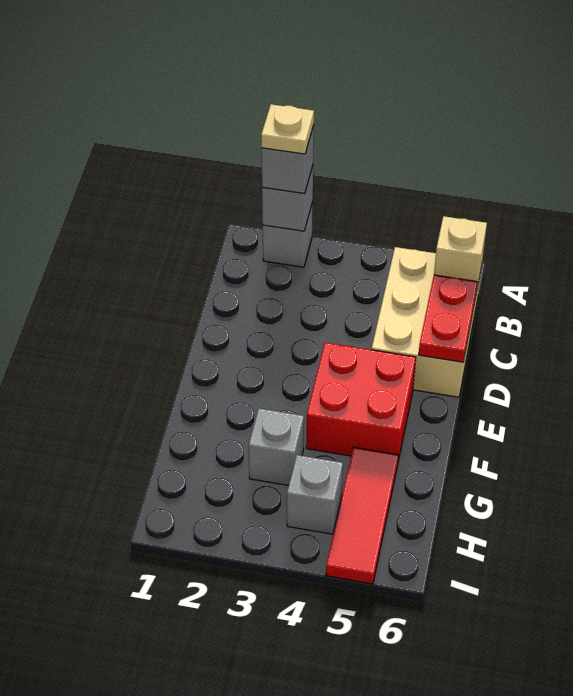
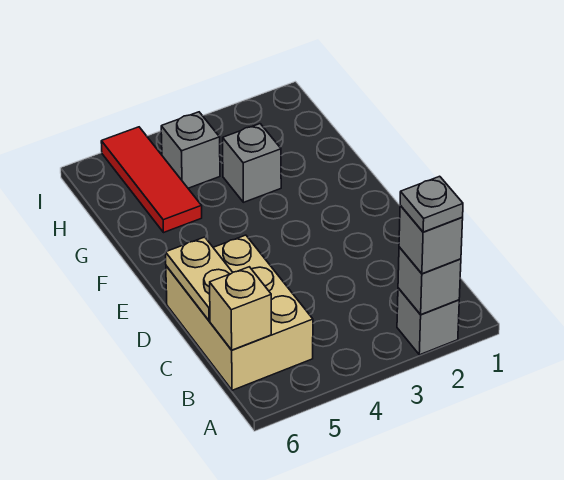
tan plate A2 level 4 -> grey plate A2 level 4
red plate C6:D6 level 2 -> tan plate C6:D6 level 2
red brick E4:F5 level 1 -> none

